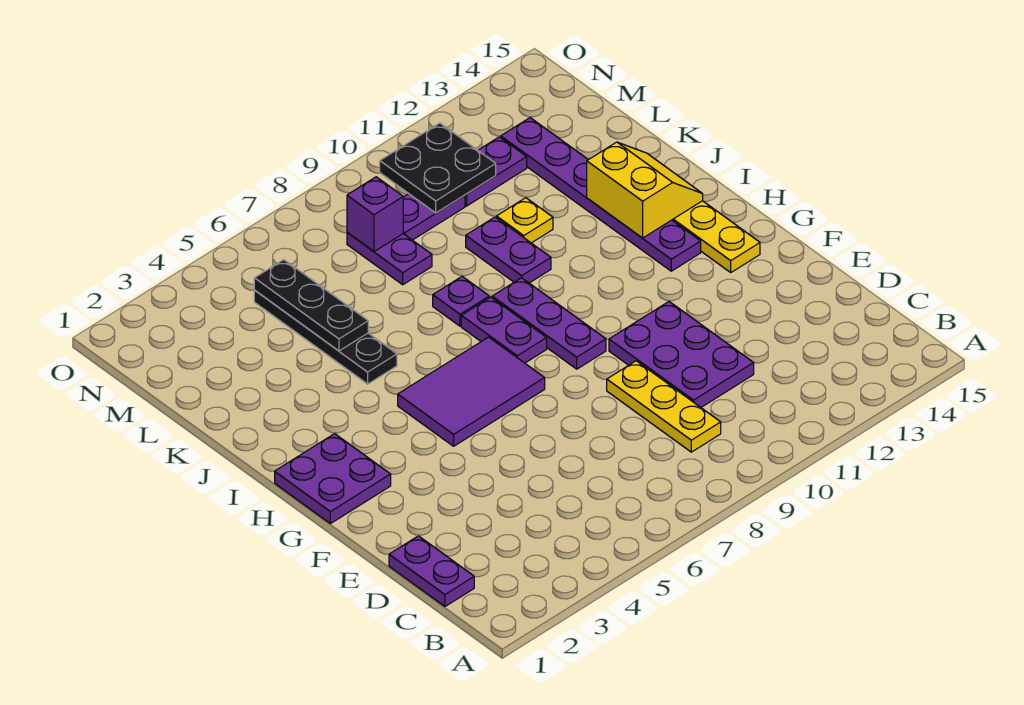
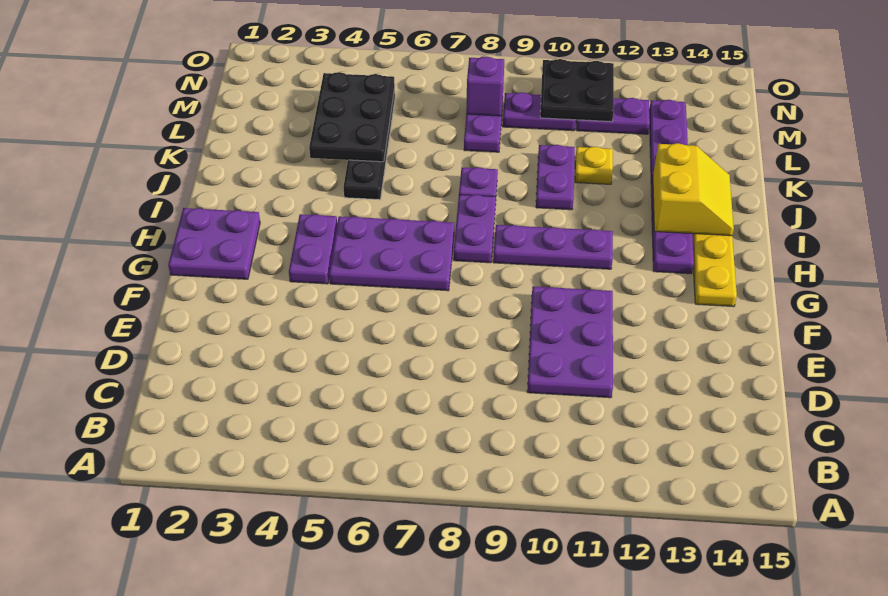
purple plate C1:D1 level 1 -> purple plate G4:H4 level 1
yellow plate C9:E9 level 1 -> none
purple tile G5:H7 level 1 -> purple plate G5:H7 level 1
purple plate G9:I9 level 1 -> purple plate H9:H11 level 1
black plate K5:M5 level 2 -> black plate K4:M5 level 2

